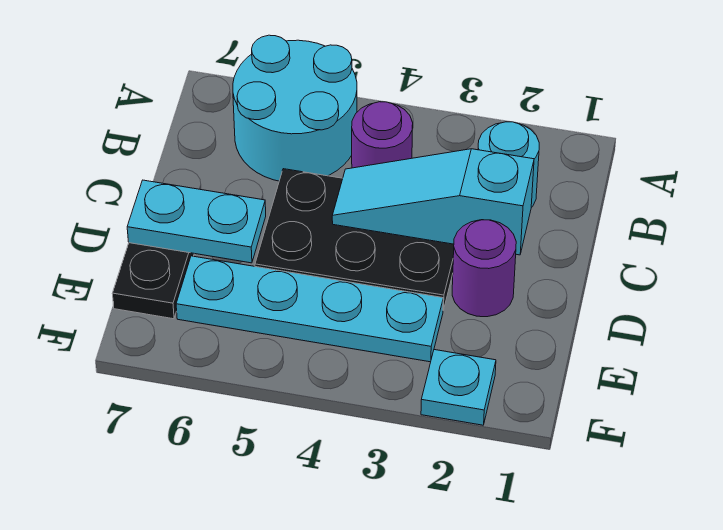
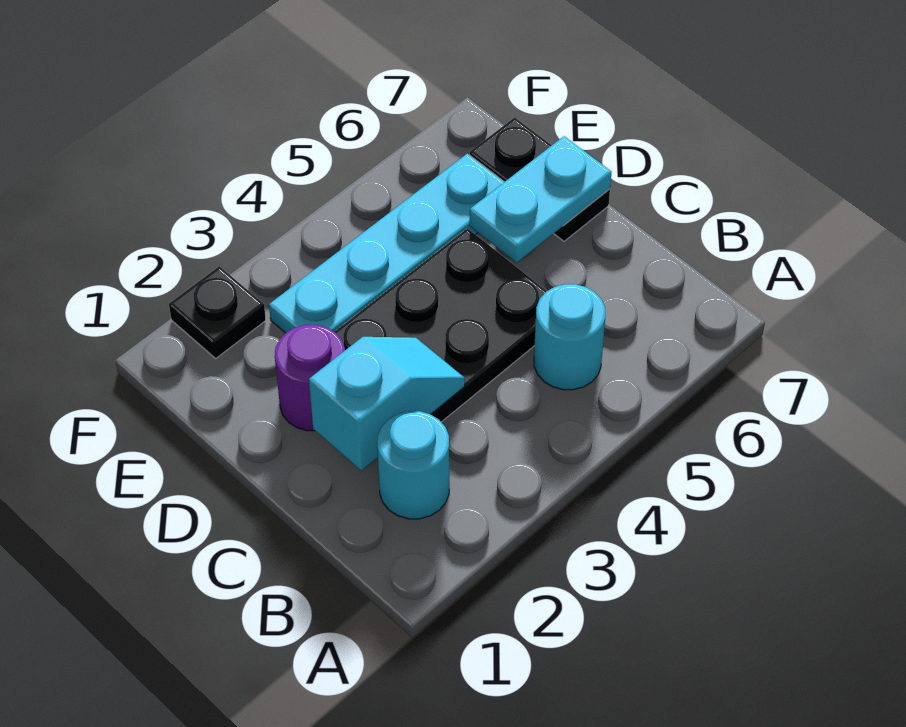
cyan round brick A5:B6 level 1 -> cyan round brick B5 level 1
purple round brick B4 level 1 -> none
cyan slope C2:C4 level 2 top 2 -> cyan slope C2:C3 level 2 top 2
cyan plate F2 level 1 -> black plate F2 level 1

